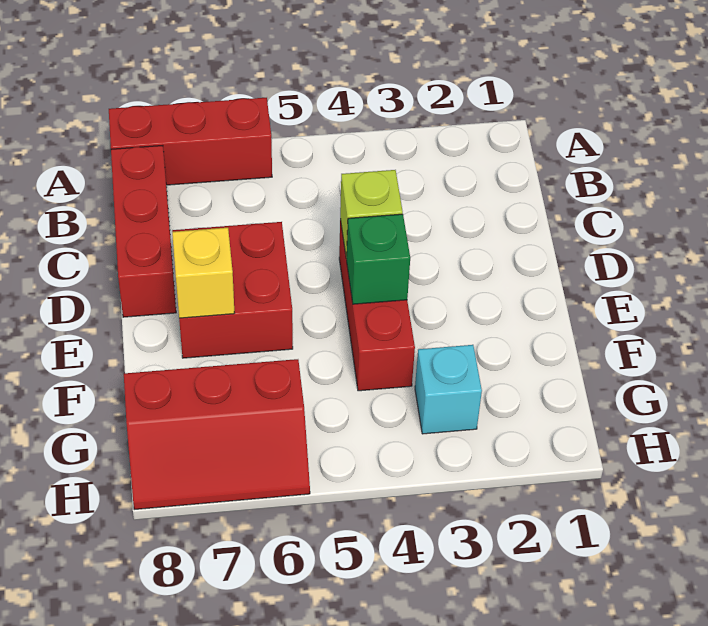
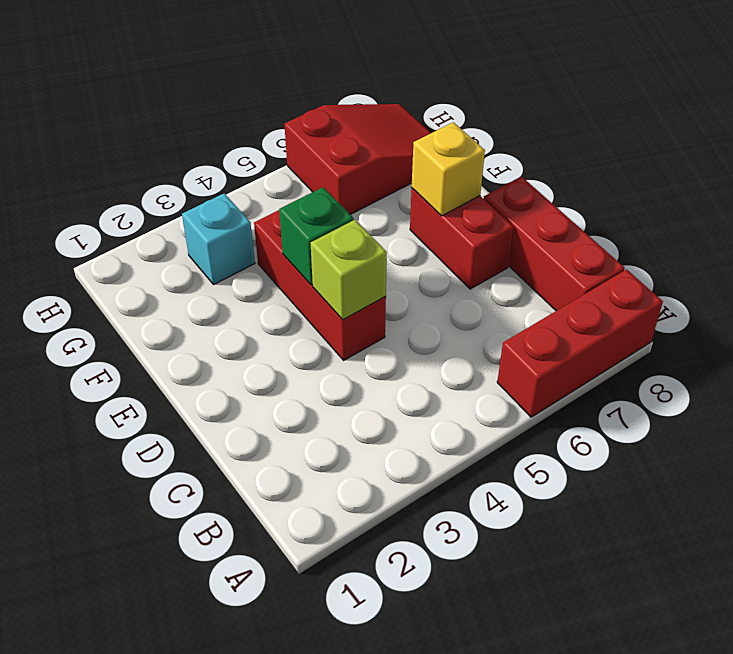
red brick D6:E7 level 1 -> red brick D7:E7 level 1
red slope G6:H8 level 1 top G -> red slope G6:H8 level 1 top 6

